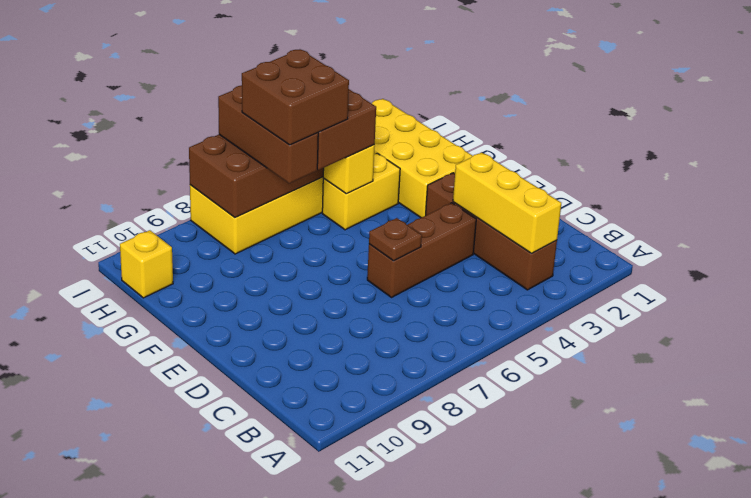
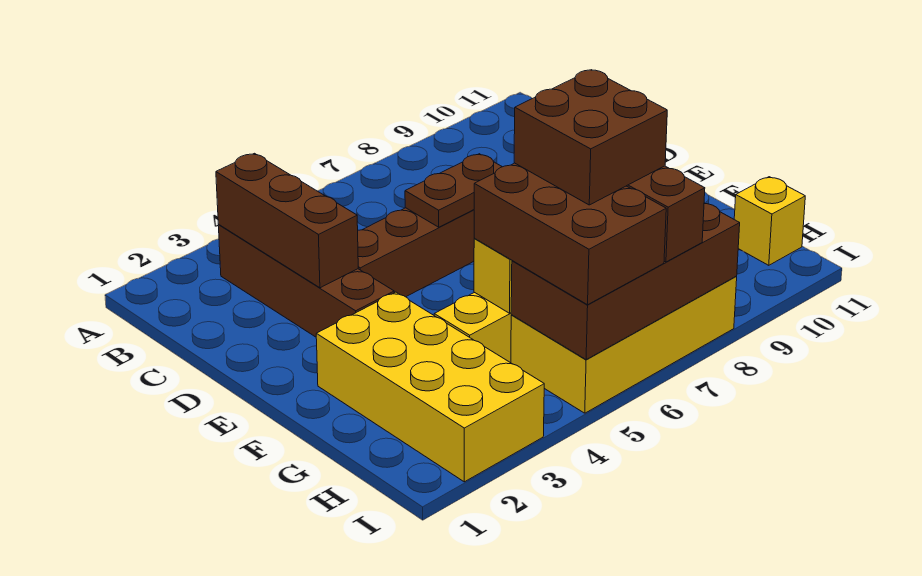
yellow brick B3:D3 level 2 -> brown brick B3:D3 level 2
brown plate D6 level 2 -> brown plate D6:D7 level 2

